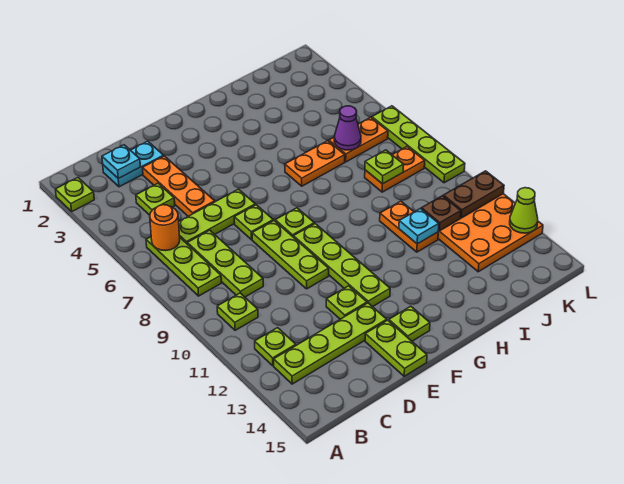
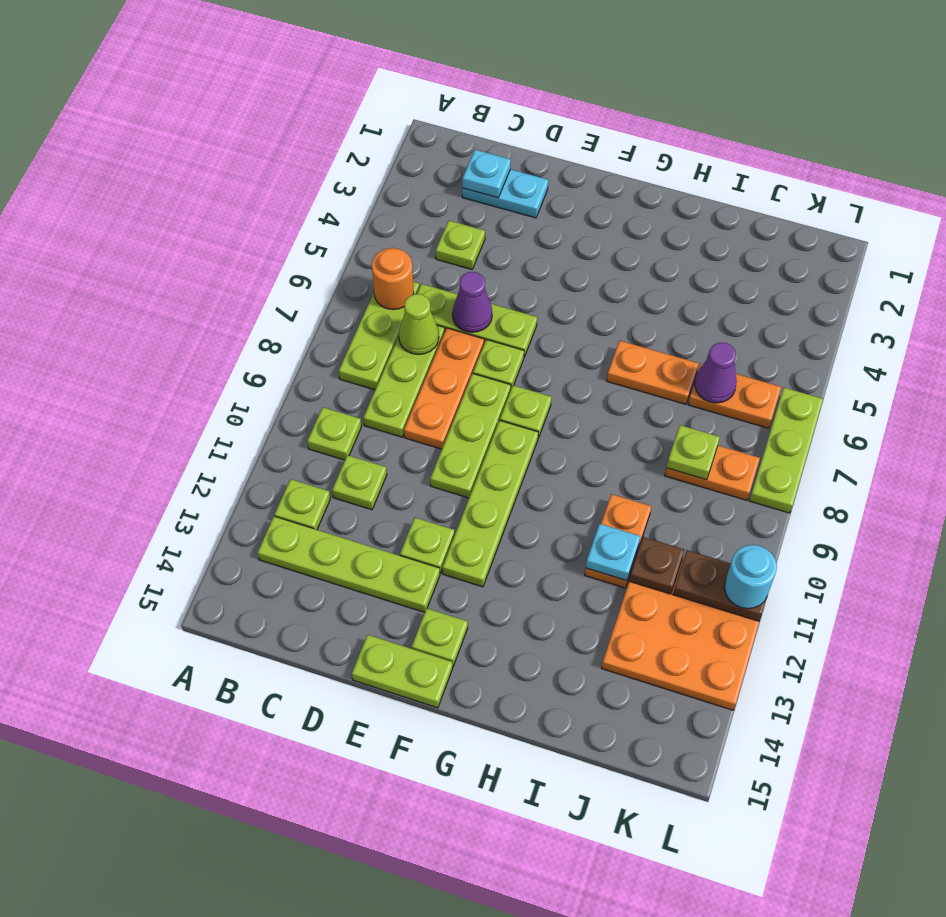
lime plate A2 level 1 -> lime plate C11 level 1
orange plate D3:D5 level 1 -> orange plate D7:D9 level 1
none -> purple cone D6 level 2
lime plate E14:E15 level 1 -> lime plate E15:F15 level 1
lime plate L6:L9 level 1 -> lime plate L6:L8 level 1
none -> cyan round brick L11 level 3
lime cone L13 level 2 -> lime cone C7 level 2

